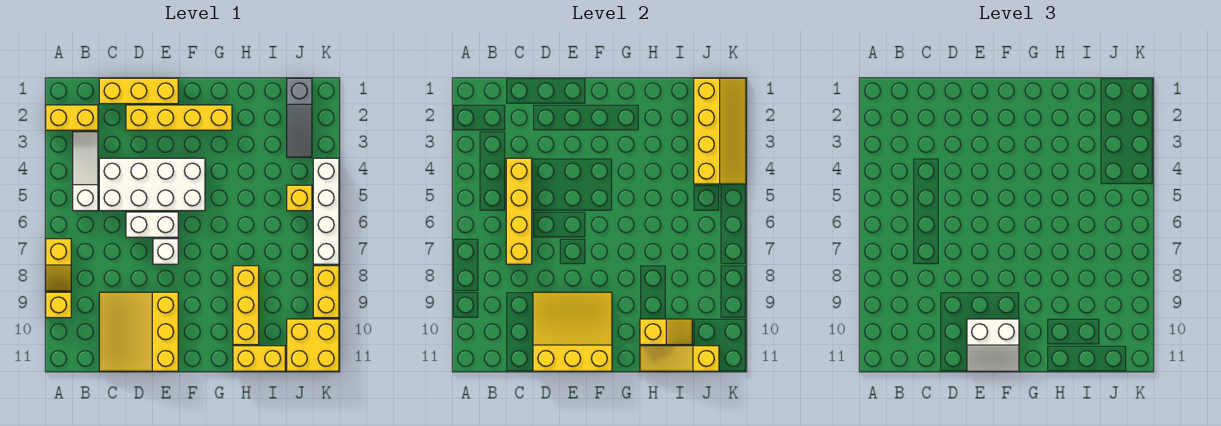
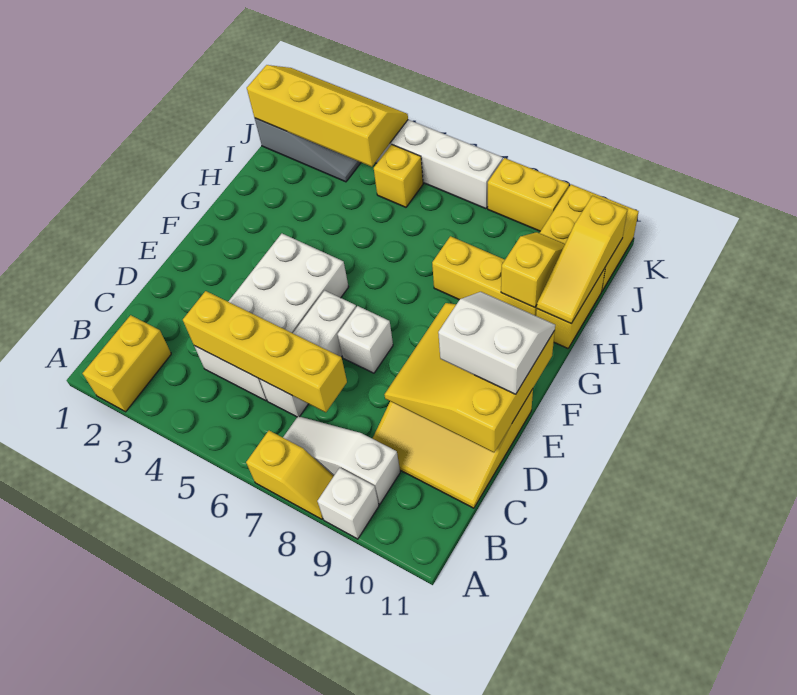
yellow brick A9 level 1 -> white brick A9 level 1
white slope B3:B5 level 1 top 5 -> white slope B7:B9 level 1 top 9
yellow brick C1:E1 level 1 -> none
yellow brick D2:G2 level 1 -> none
white brick D6:E6 level 1 -> white brick C6:E6 level 1
white slope E10:F11 level 3 top 10 -> white slope E10:F11 level 3 top E

